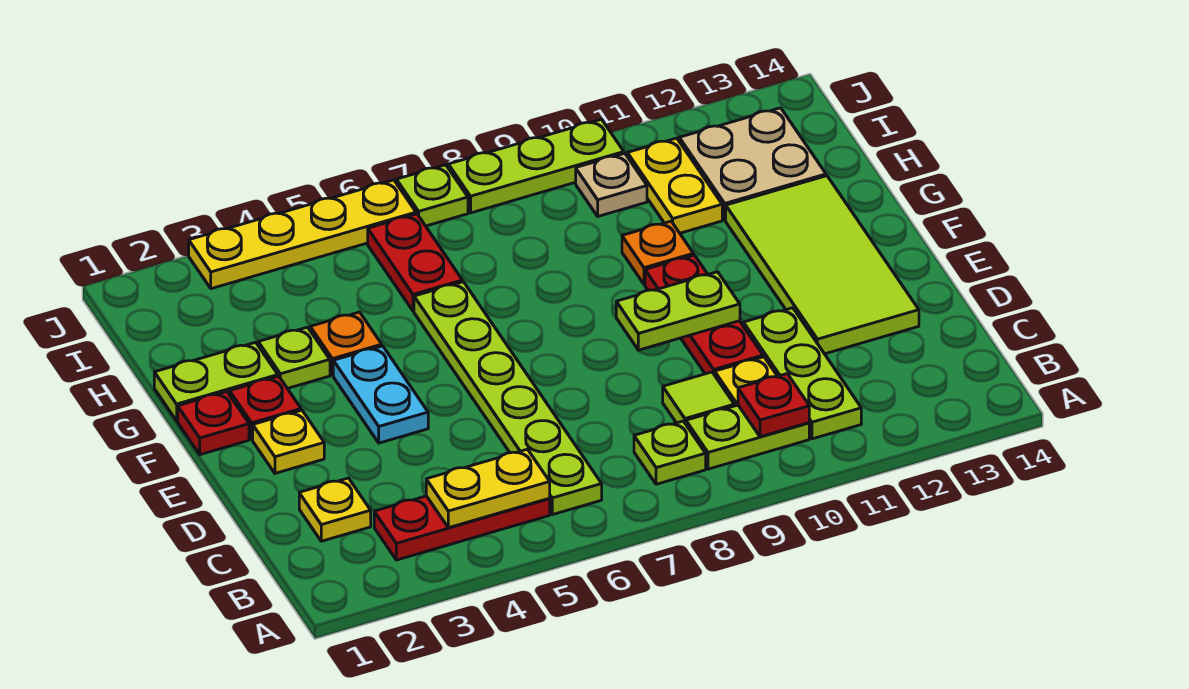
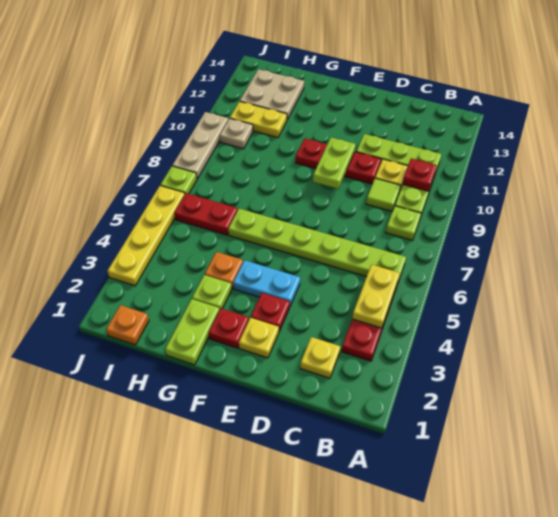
lime tile D12:G13 level 1 -> none
red plate F1 level 1 -> red plate E3 level 1
orange plate G10 level 1 -> orange plate I1 level 1
lime plate J8:J10 level 1 -> tan plate J8:J10 level 1

